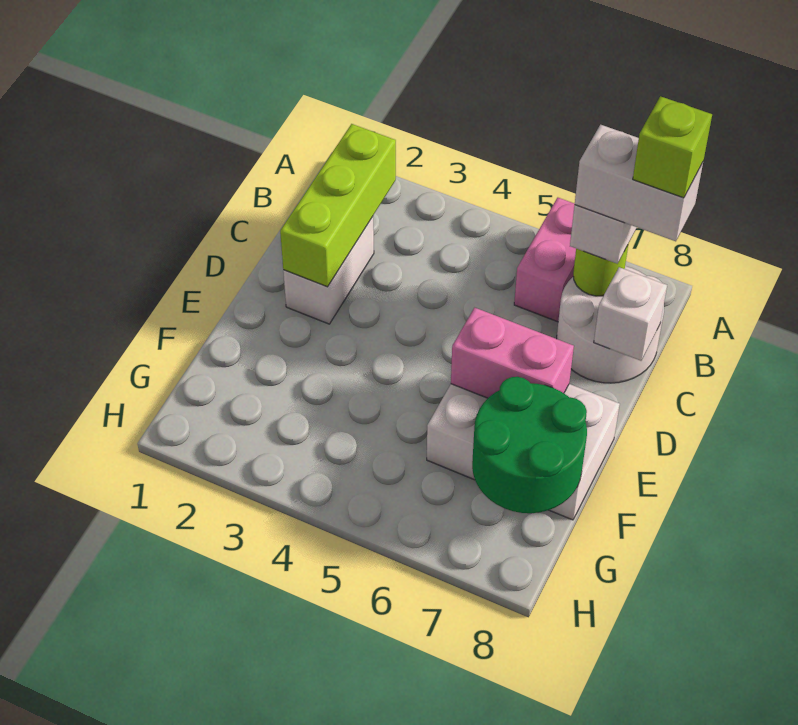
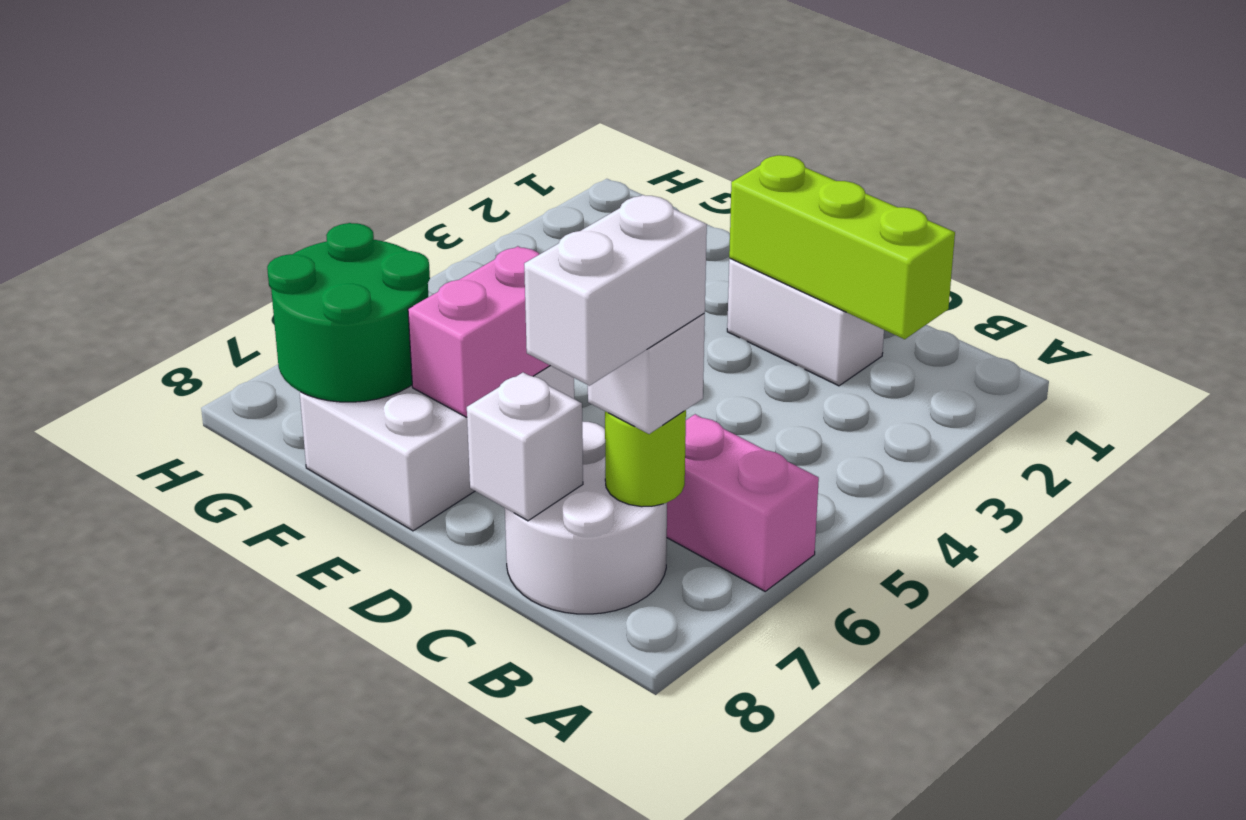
lime brick B8 level 5 -> none

